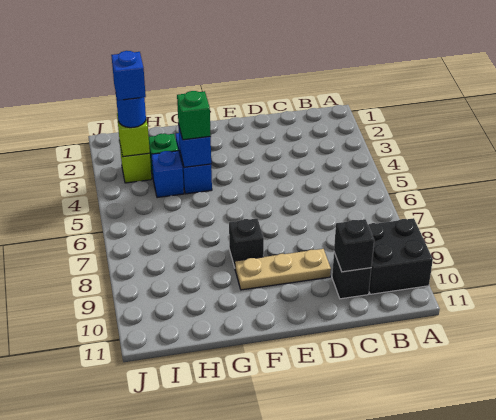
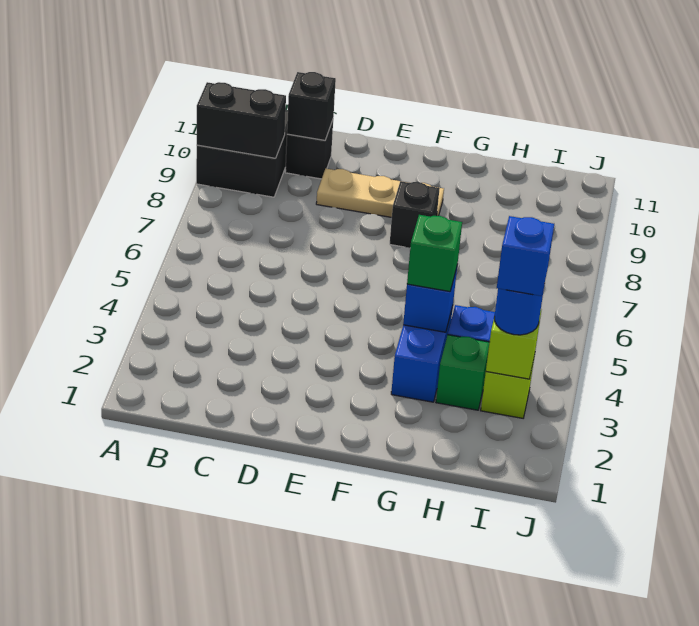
none -> black brick A9:B9 level 2

